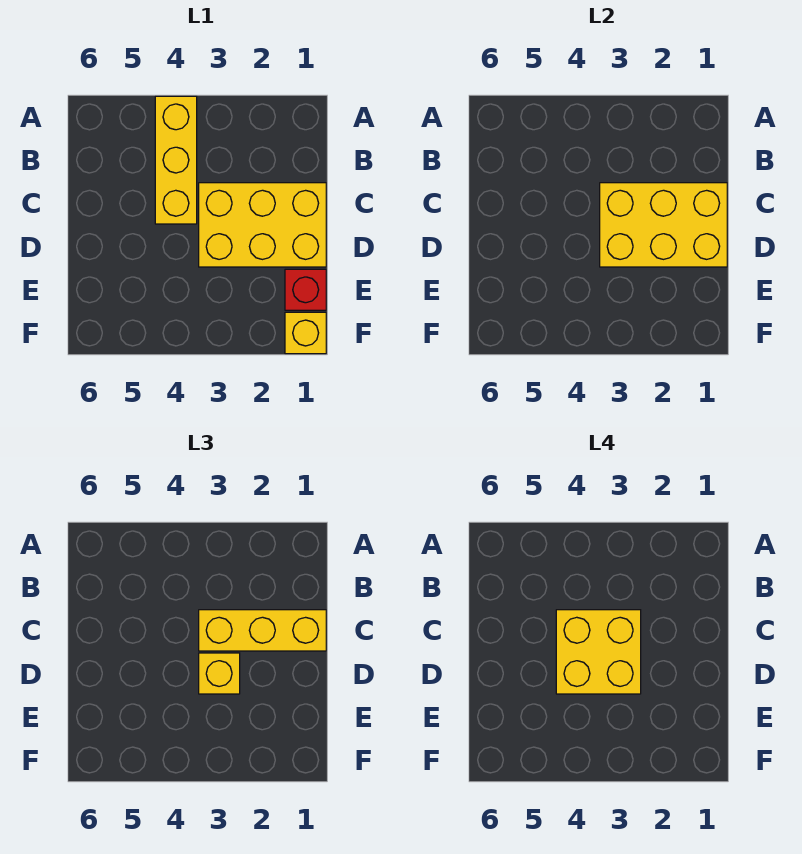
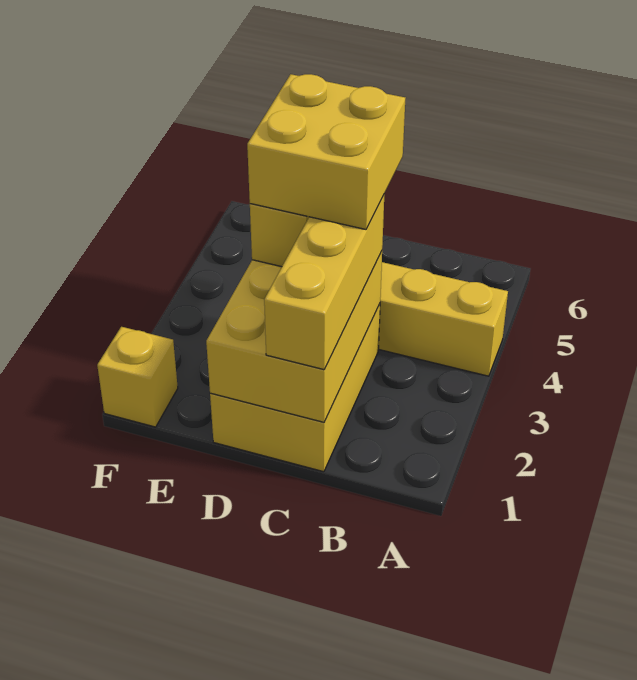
red brick E1 level 1 -> none

